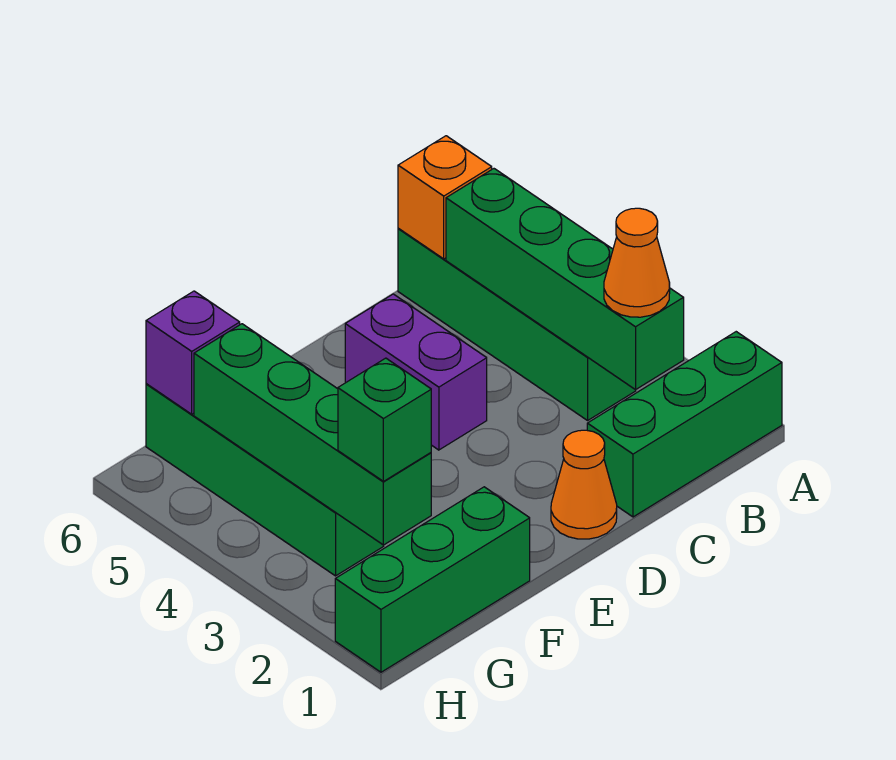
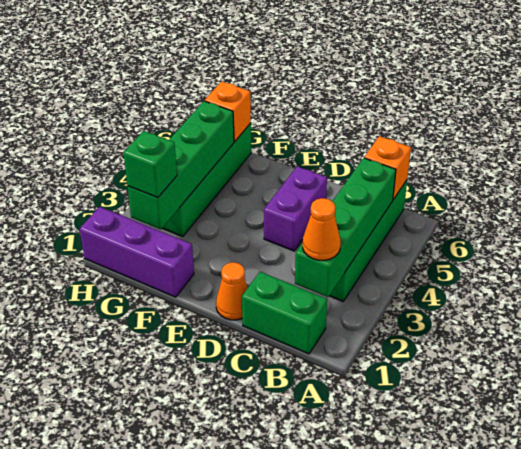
green brick A1:C1 level 1 -> green brick B1:C1 level 1
green brick F1:H1 level 1 -> purple brick F1:H1 level 1
purple brick G6 level 2 -> orange brick G6 level 2

